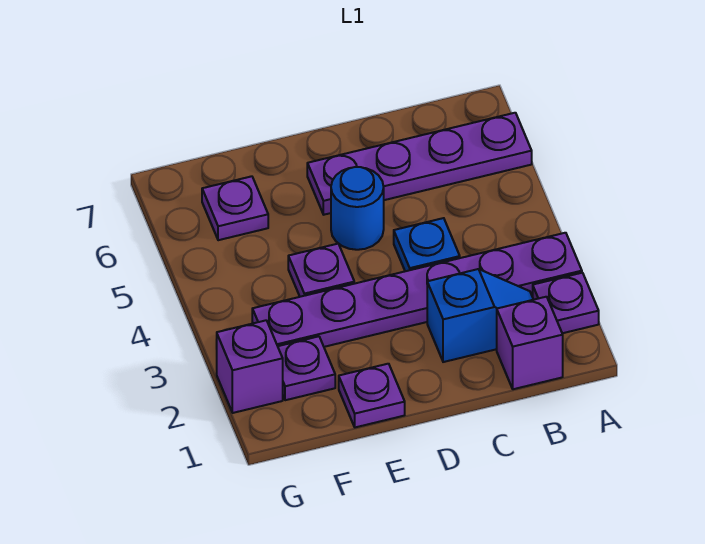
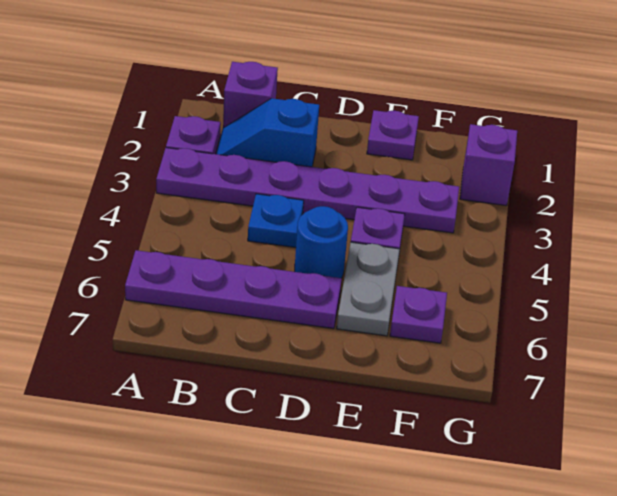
none -> grey plate E5:E6 level 1
purple plate F2 level 1 -> none

